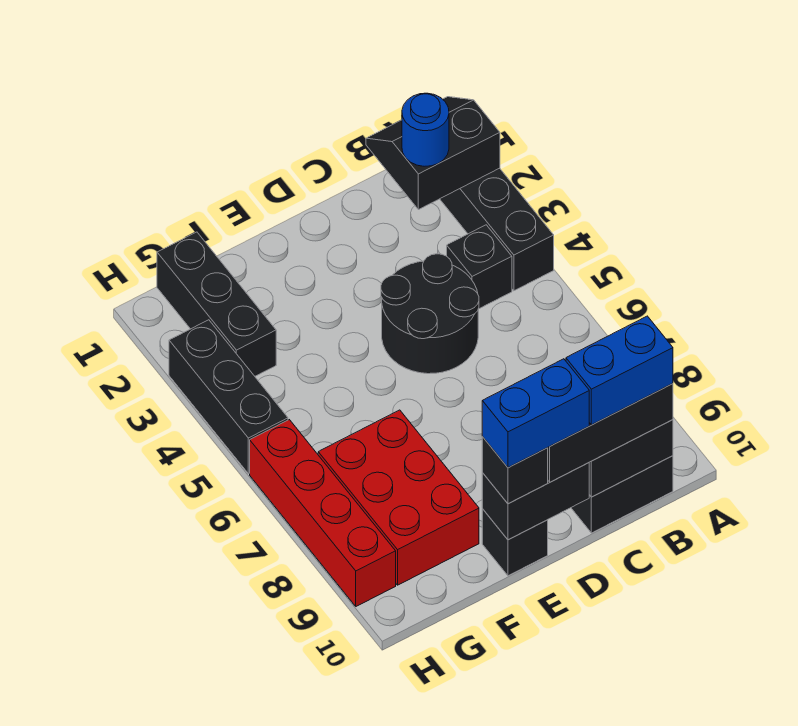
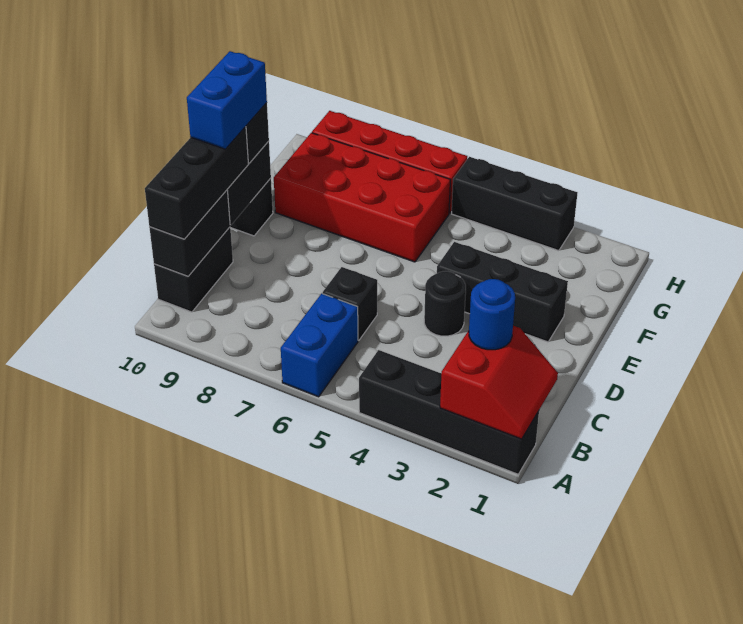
black slope A1:B2 level 2 top 2 -> red slope A1:B2 level 2 top 2
black brick B4 level 1 -> black brick C6 level 1
blue brick B10:C10 level 4 -> blue brick A6:B6 level 1
black round brick C4:D5 level 1 -> black round brick D4 level 1
red brick F7:G9 level 1 -> red brick F6:G9 level 1
black brick G1:G3 level 1 -> black brick E2:E4 level 1

